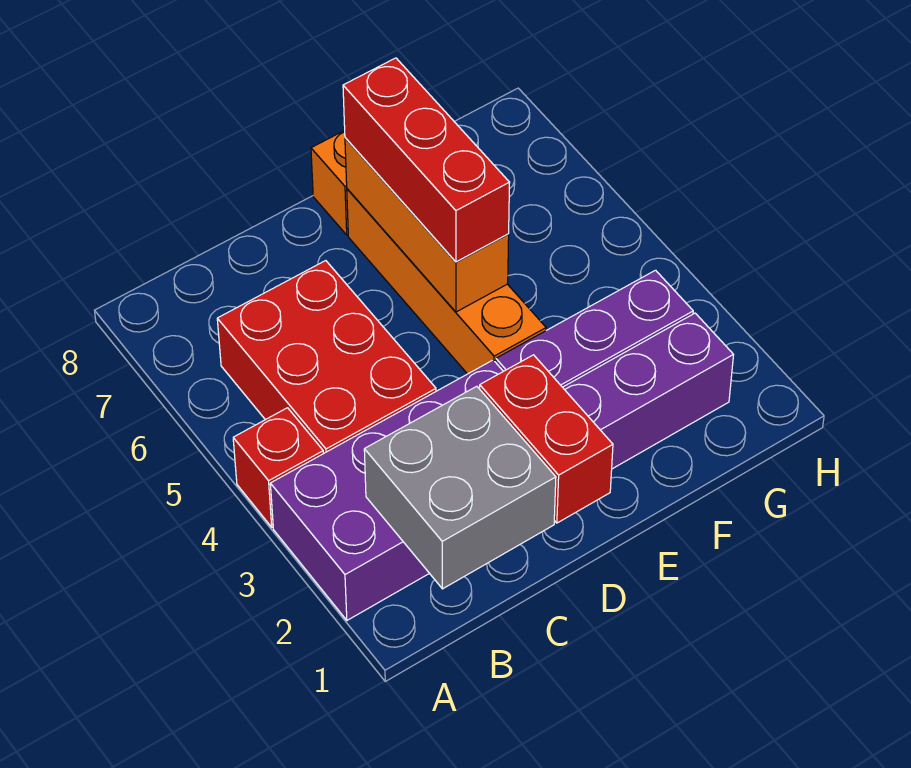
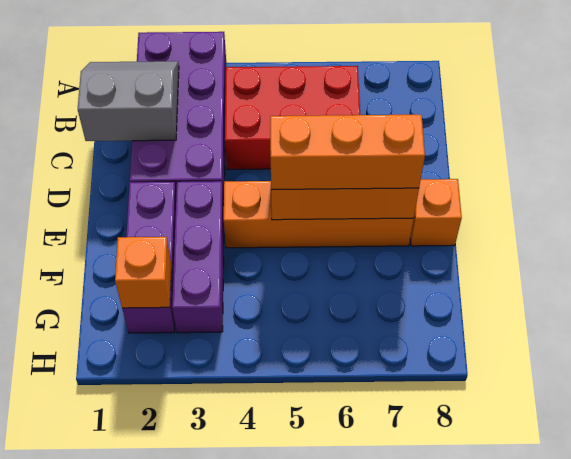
red brick A4 level 1 -> none
grey brick B1:C2 level 2 -> grey slope B1:C2 level 2 top C
red brick D1:D2 level 2 -> none
red brick E5:E7 level 3 -> orange brick E5:E7 level 3
none -> orange brick G2 level 2

